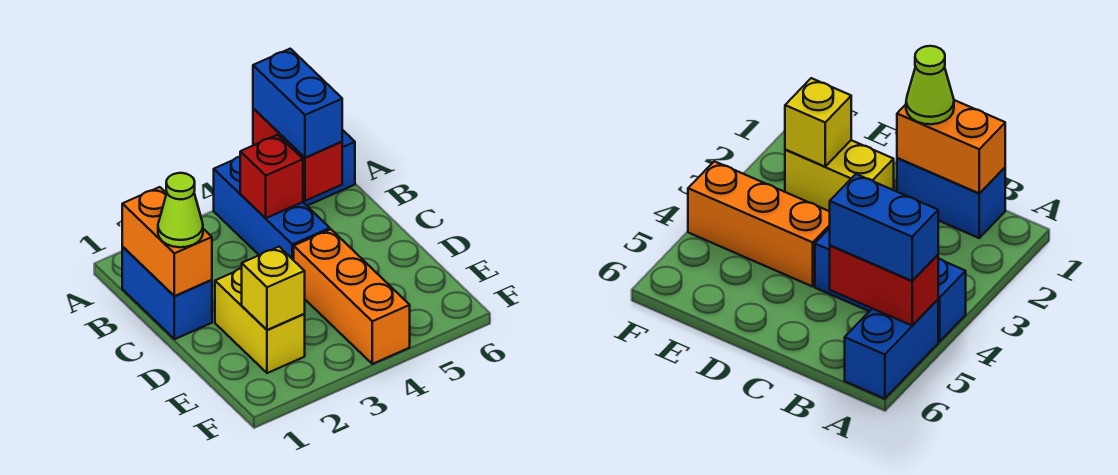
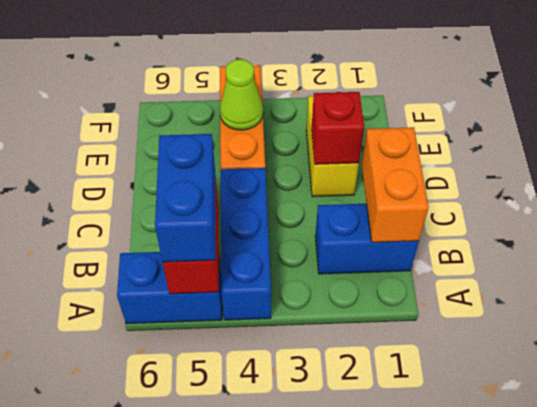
blue brick B1:C1 level 1 -> blue brick B1:B2 level 1
red brick B4 level 2 -> red brick D2 level 2
lime cone C1 level 3 -> lime cone E4 level 2
yellow brick E2 level 2 -> none

